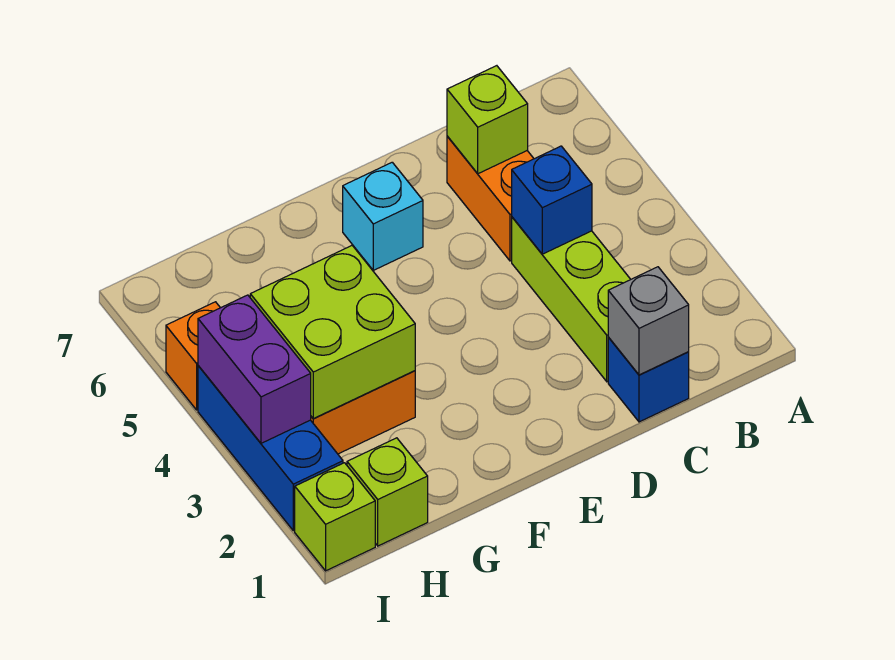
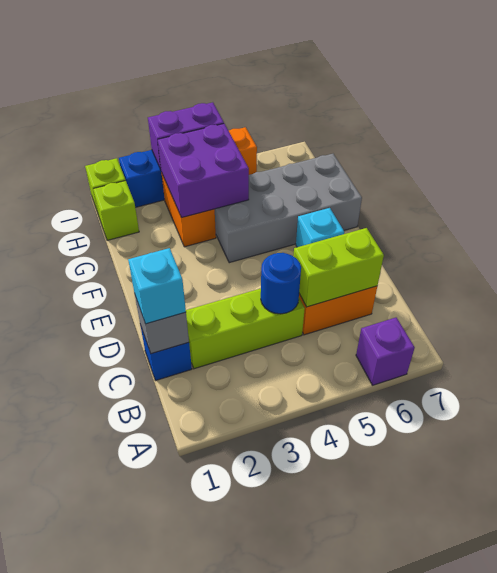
none -> purple brick A6 level 1
none -> cyan brick C1 level 3
blue brick C4 level 2 -> blue round brick C4 level 2
lime brick C6 level 2 -> lime brick C5:C6 level 2
none -> grey brick F4:G7 level 1
lime brick G3:H4 level 2 -> purple brick G3:H4 level 2

